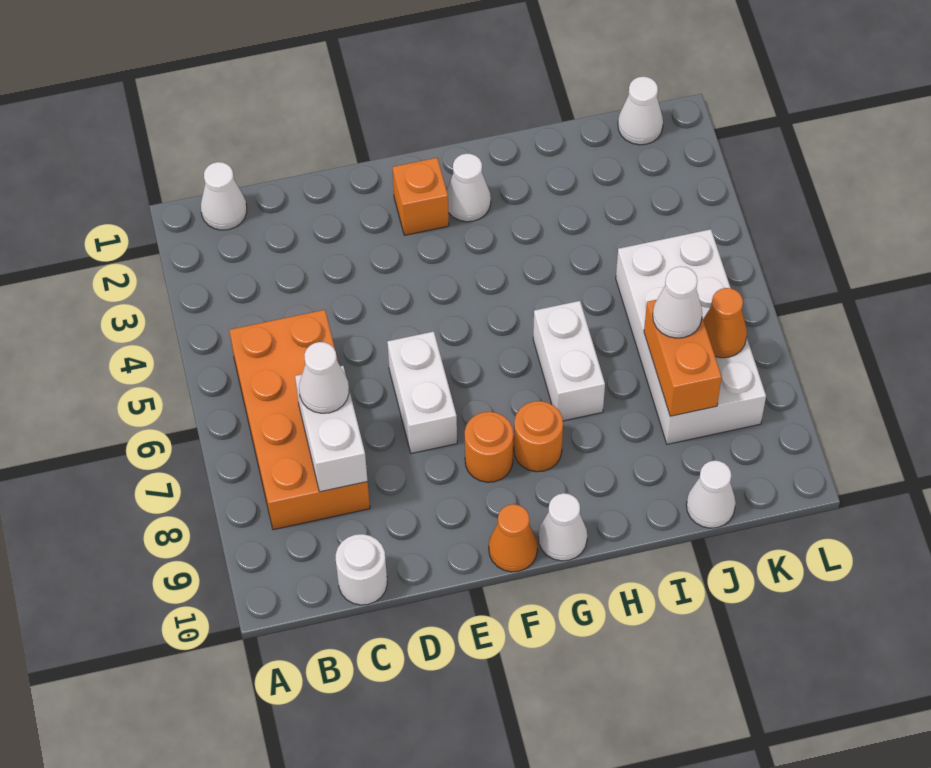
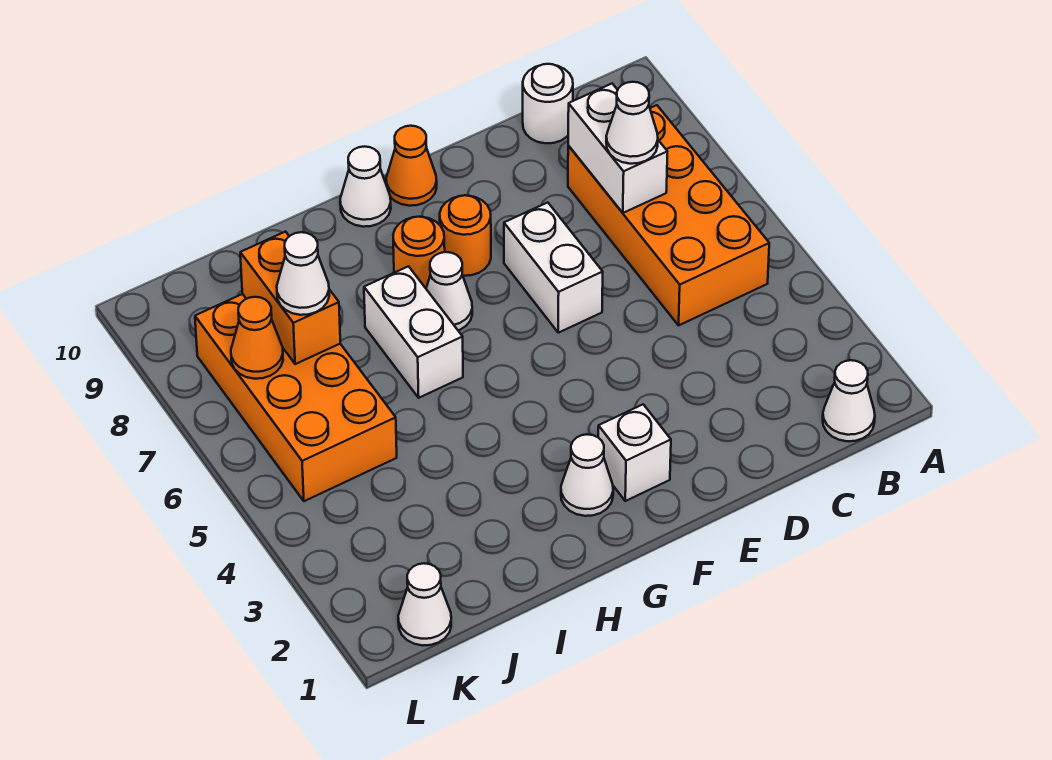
orange brick F2 level 1 -> white brick F2 level 1
white brick J5:K8 level 1 -> orange brick J5:K8 level 1
white cone J10 level 1 -> white cone G7 level 1

